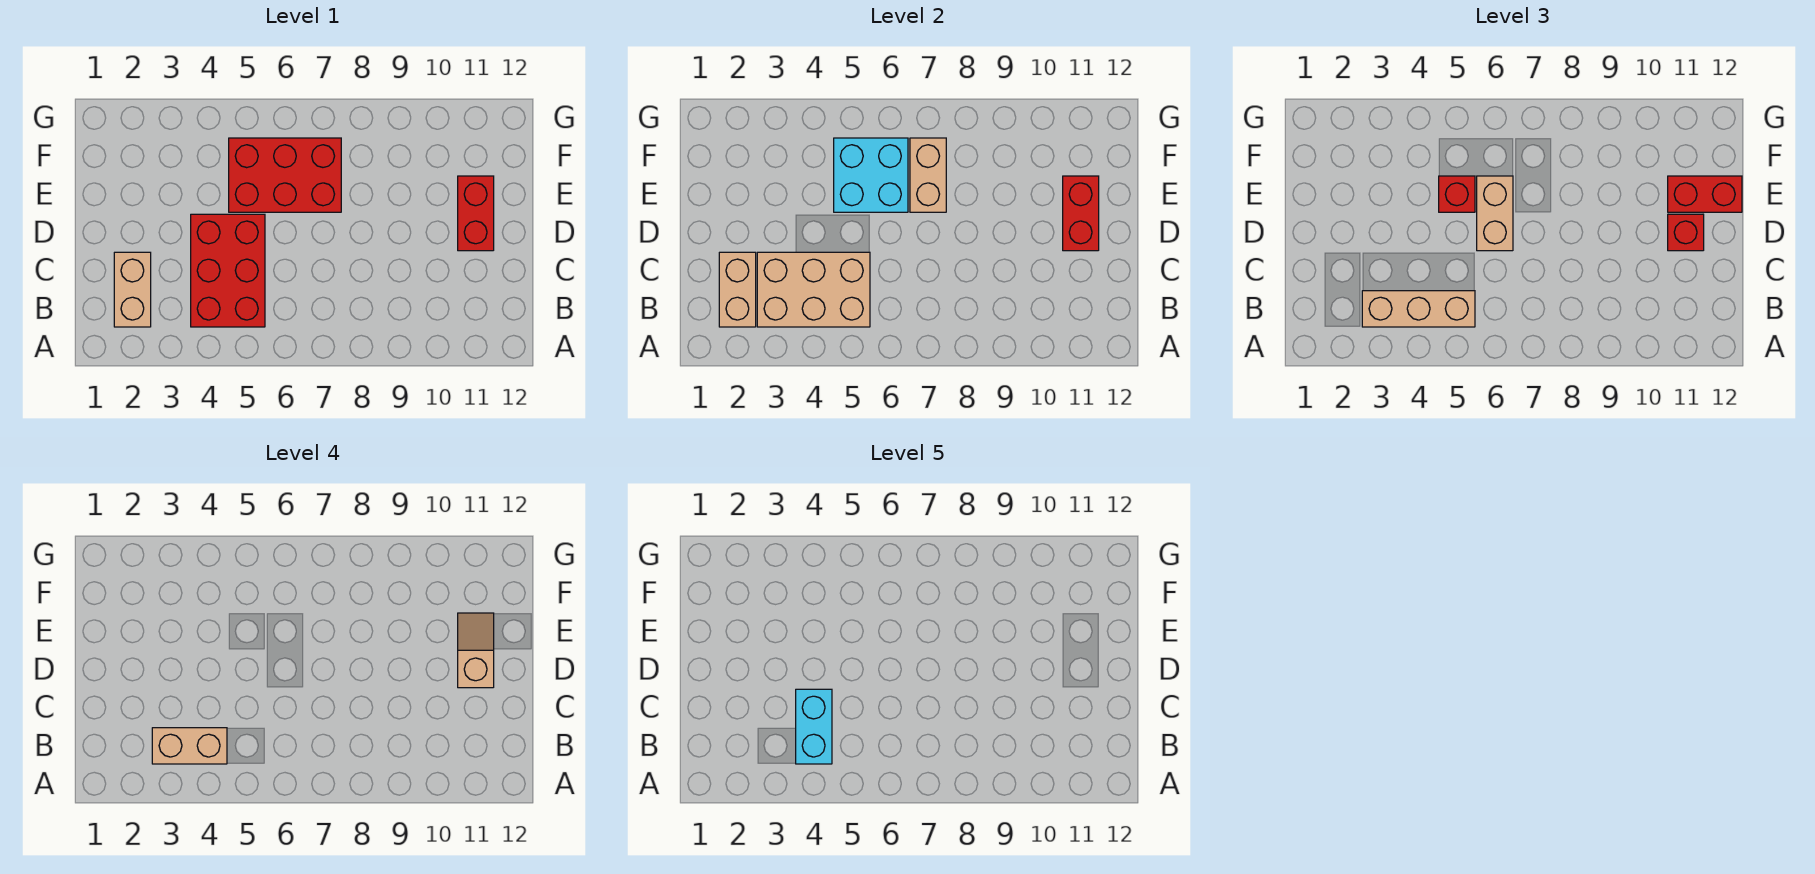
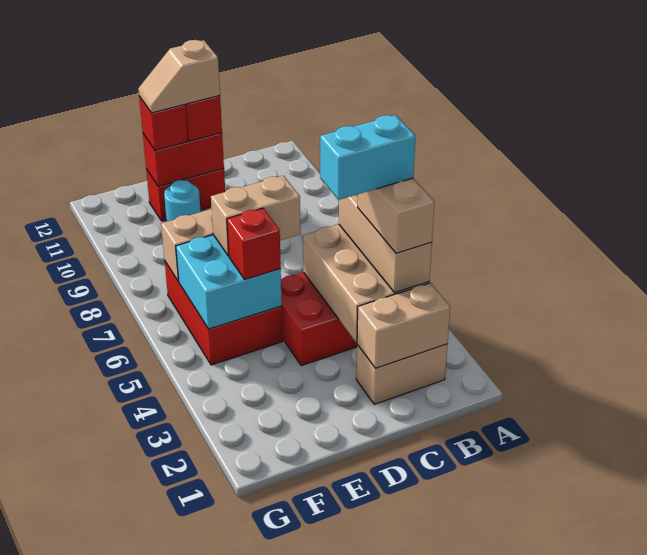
none -> cyan round brick E10 level 1
red brick E11:E12 level 3 -> red brick E11 level 3

